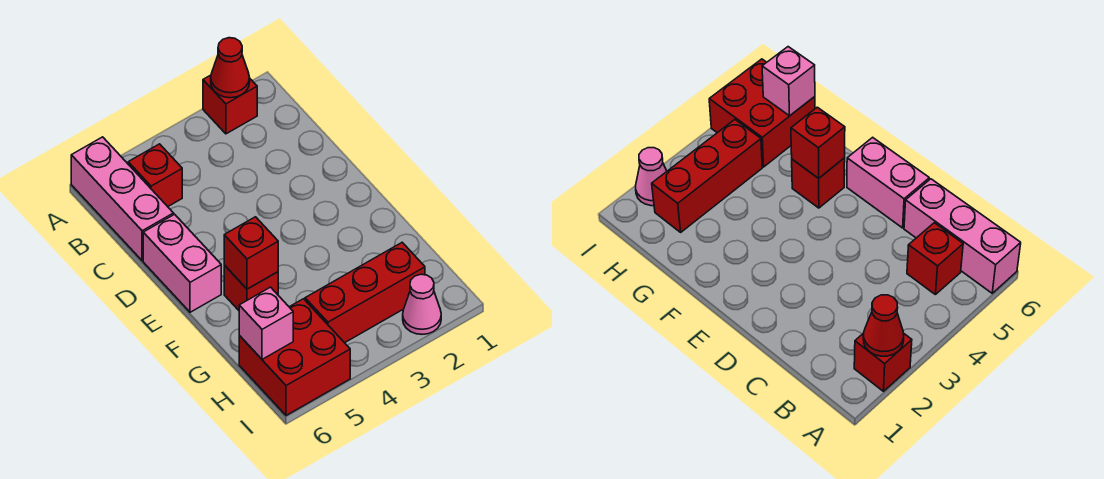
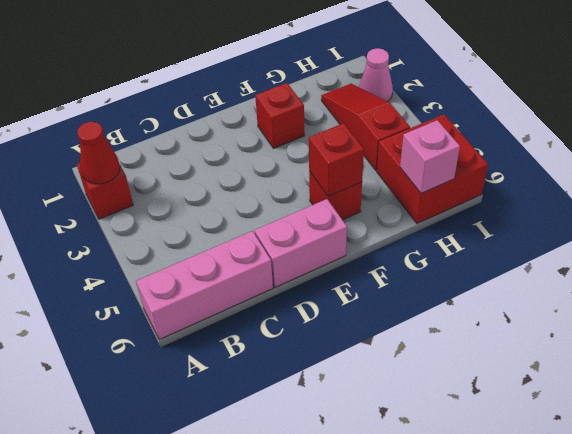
red brick B5 level 1 -> red brick F2 level 1
red brick H2:H4 level 1 -> red slope H2:H4 level 1 top 4

